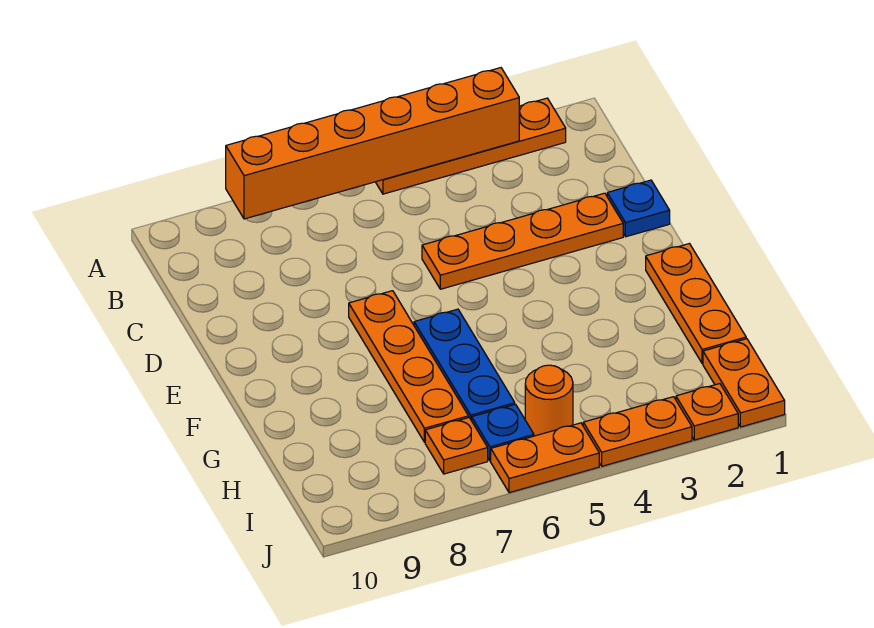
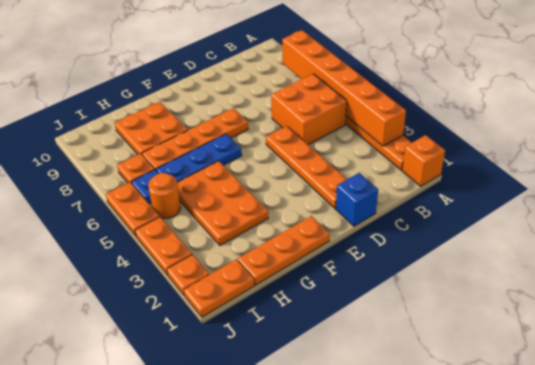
none -> orange brick A1 level 1
none -> orange brick B5:C6 level 1
blue plate D1 level 1 -> blue brick D1 level 1
none -> orange plate G3:H5 level 1
none -> orange plate G8:H9 level 1

